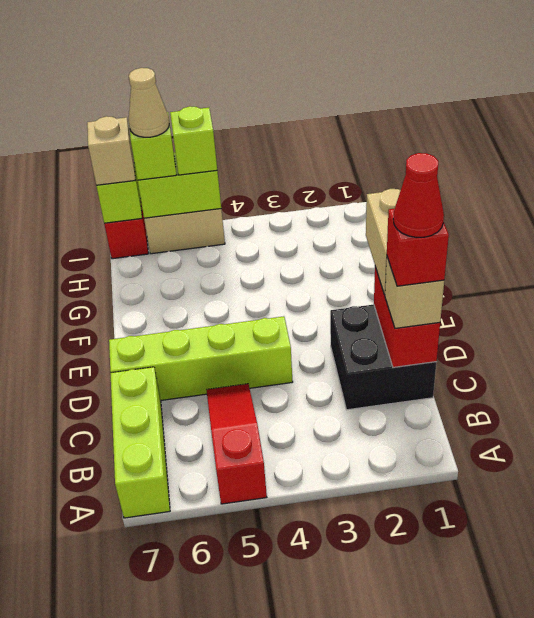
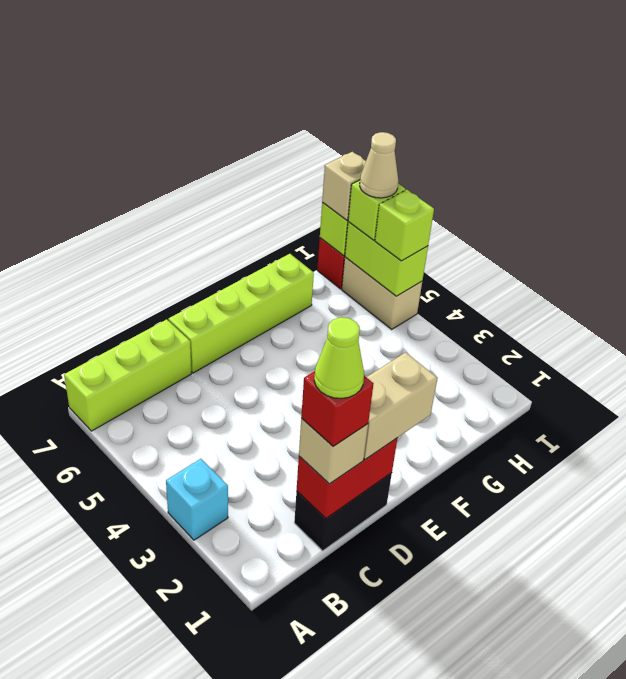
none -> cyan brick A3 level 1
red slope A5:C5 level 1 top A -> none
black brick C1:D2 level 1 -> black brick C1:D1 level 1
red cone C1 level 5 -> lime cone C1 level 5
lime brick D4:D7 level 1 -> lime brick D7:G7 level 1

